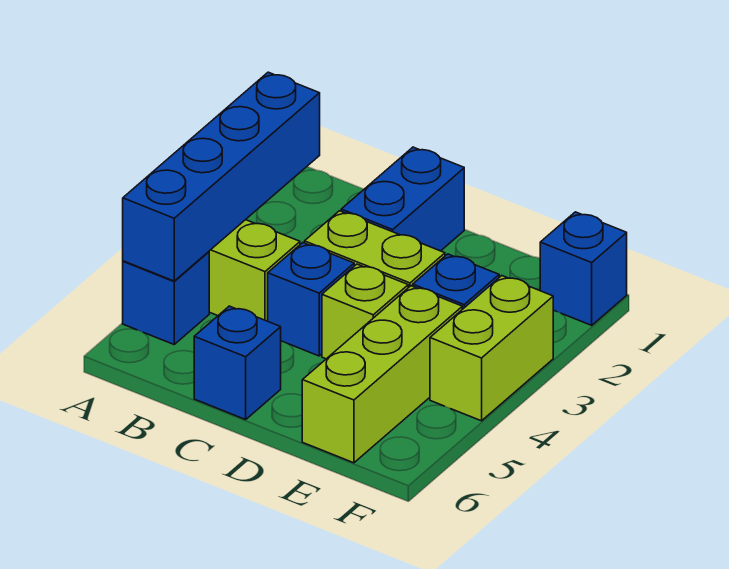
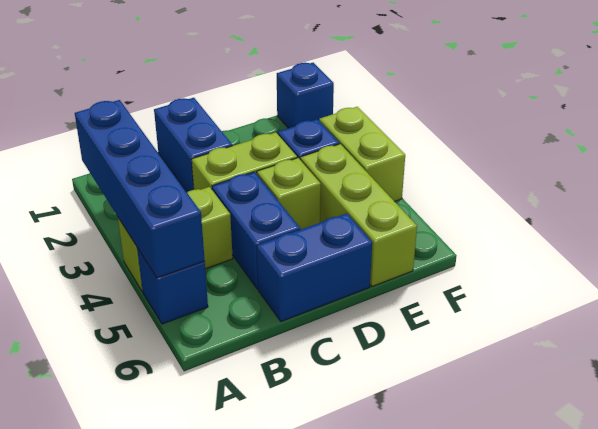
blue brick C4 level 1 -> blue brick C4:C5 level 1
blue brick C6 level 1 -> blue brick C6:D6 level 1

